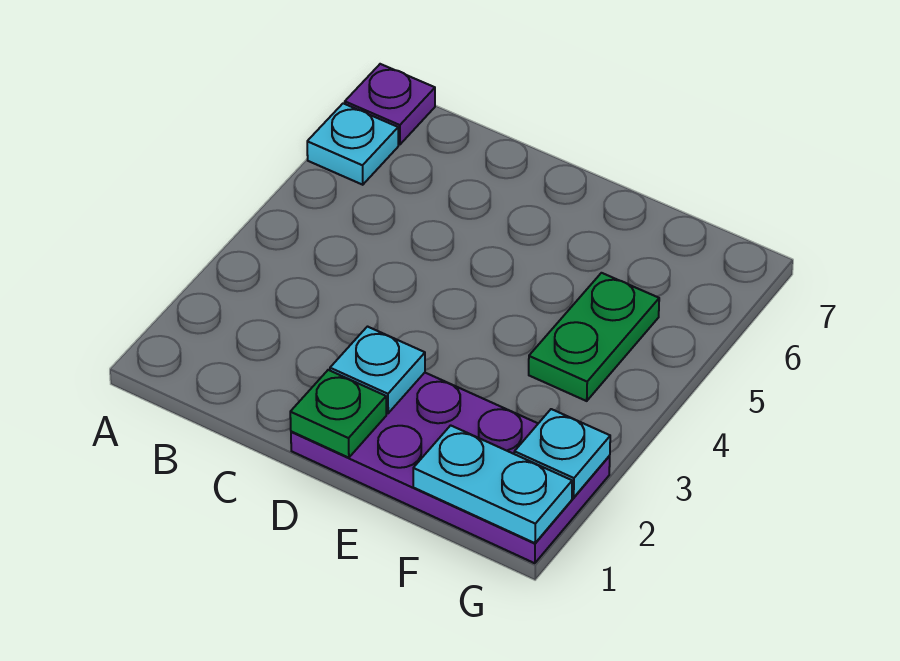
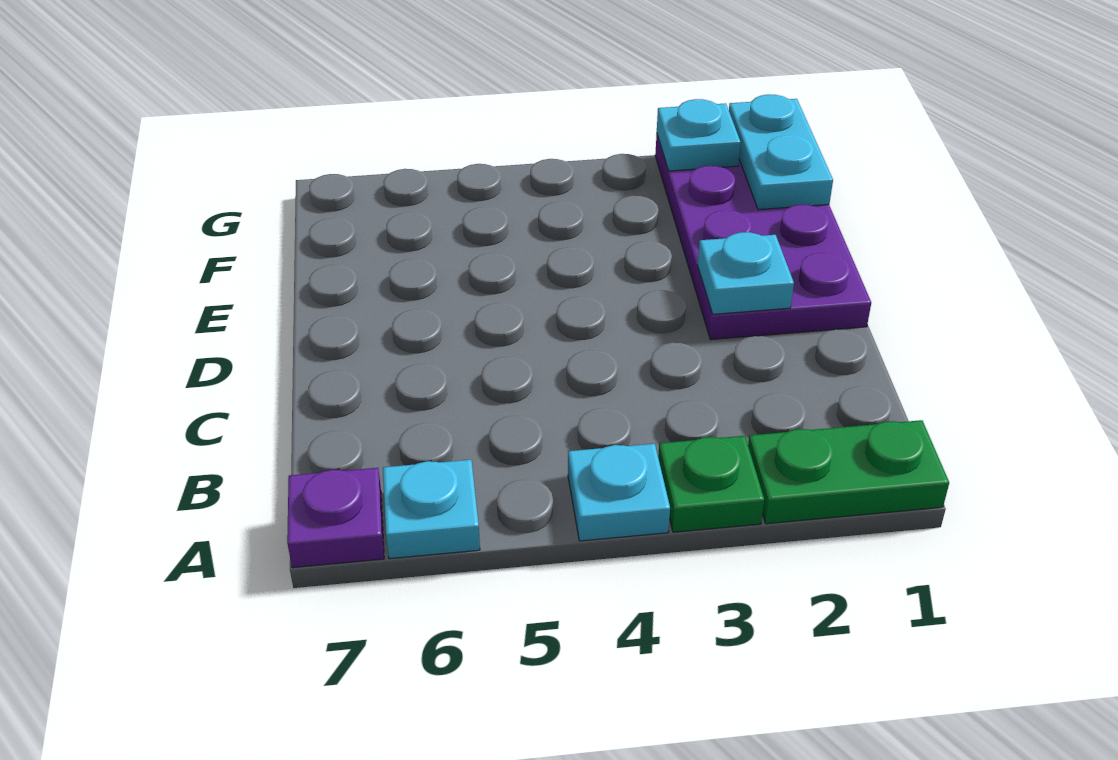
none -> cyan plate A4 level 1
green plate D1 level 2 -> green plate A3 level 1
green plate F4:F5 level 1 -> green plate A1:A2 level 1

